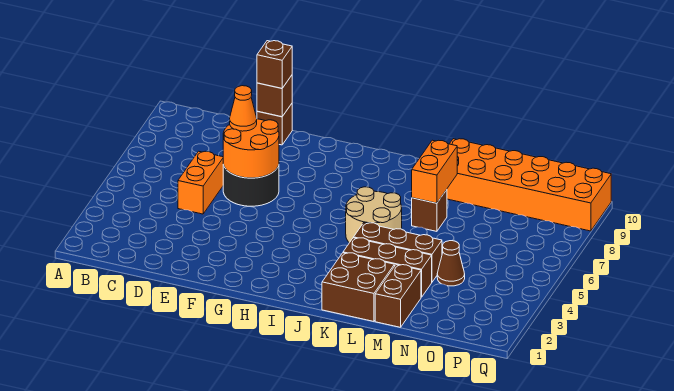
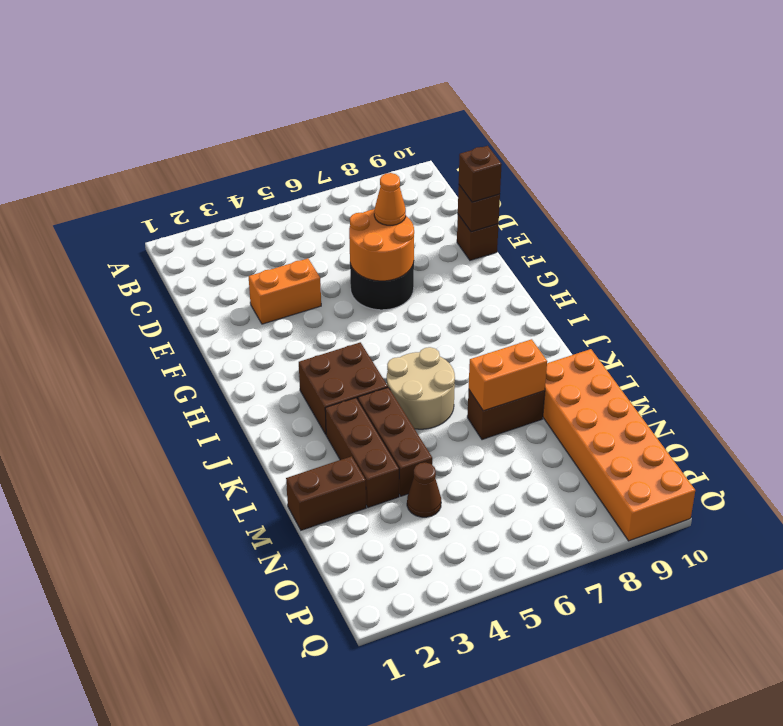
orange brick D5:D6 level 1 -> orange brick E3:E4 level 1
brown brick K1:L2 level 1 -> brown brick I3:J4 level 1
brown brick L7 level 1 -> brown brick L7:L8 level 1

